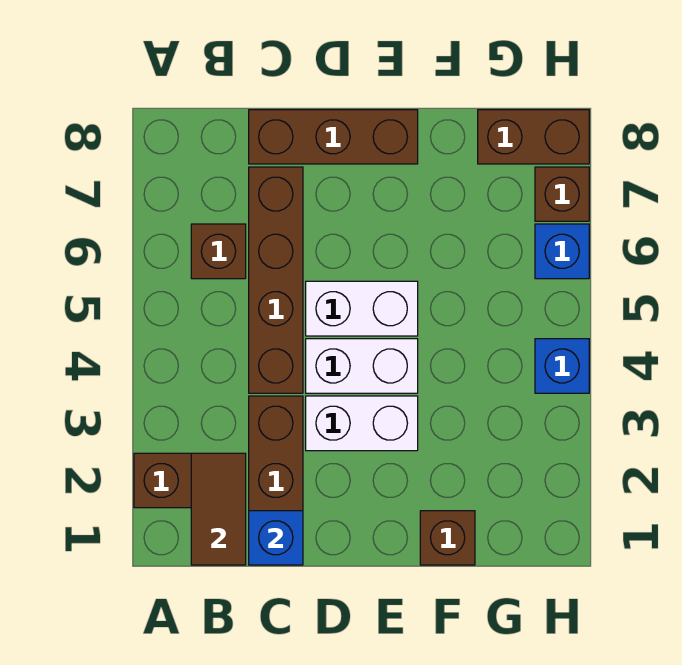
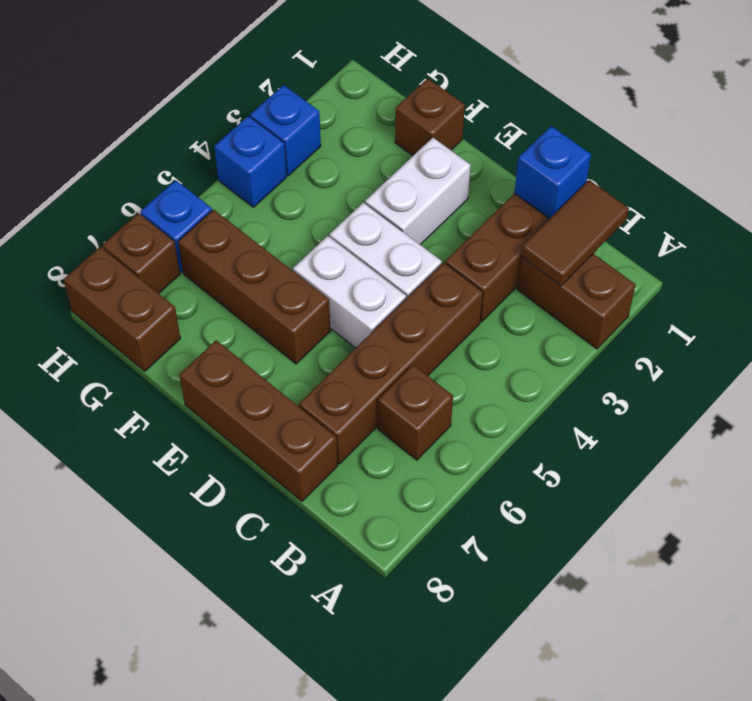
white brick D3:E3 level 1 -> white brick E2:E3 level 1
none -> brown brick E6:G6 level 1
none -> blue brick H3 level 1

